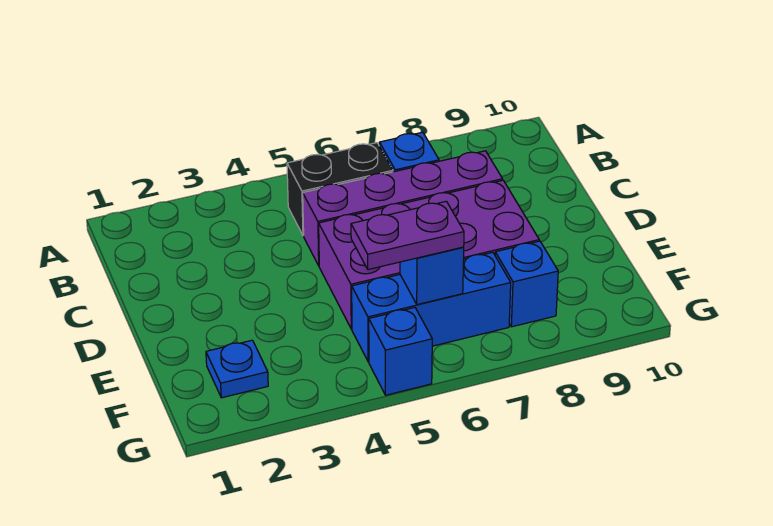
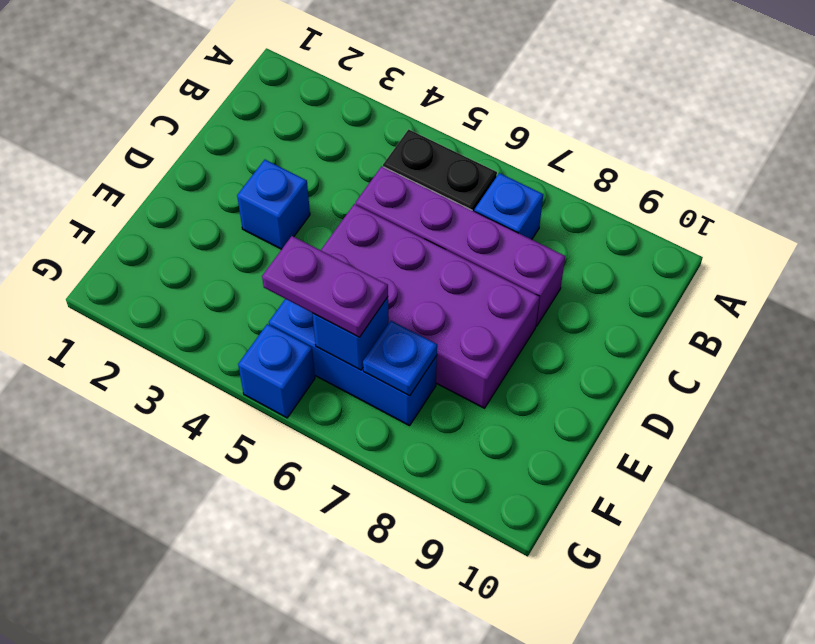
blue plate F2 level 1 -> blue plate F7 level 2
blue brick F8 level 1 -> blue brick D3 level 1

